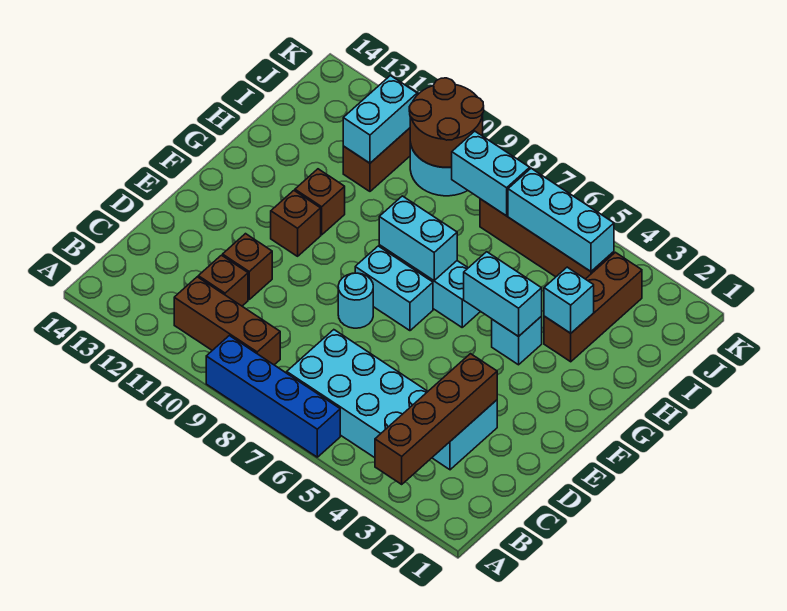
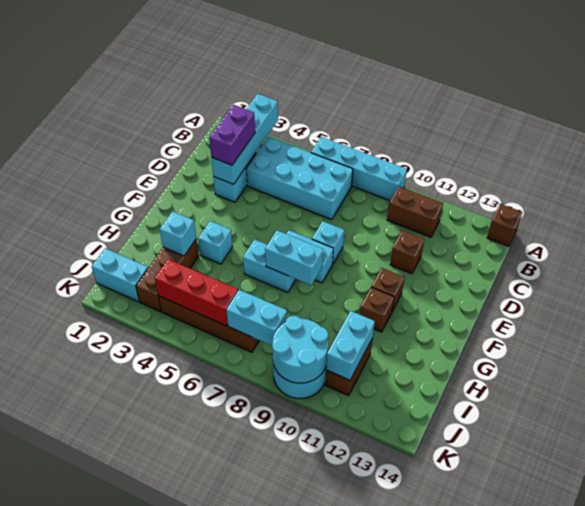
brown brick A3:D3 level 2 -> cyan brick A3:D3 level 2
blue brick A6:A9 level 1 -> cyan brick A6:A9 level 1
brown brick B9:B11 level 1 -> brown brick B10:B11 level 1
none -> purple brick C3:D3 level 3
brown brick C11 level 1 -> brown brick A14 level 1
cyan round brick E8 level 1 -> cyan brick E8 level 1
cyan brick G4:G5 level 2 -> cyan brick J1:J2 level 1
cyan brick J4:J6 level 2 -> red brick J4:J6 level 2
brown round brick J9:K10 level 2 -> cyan round brick J9:K10 level 2

